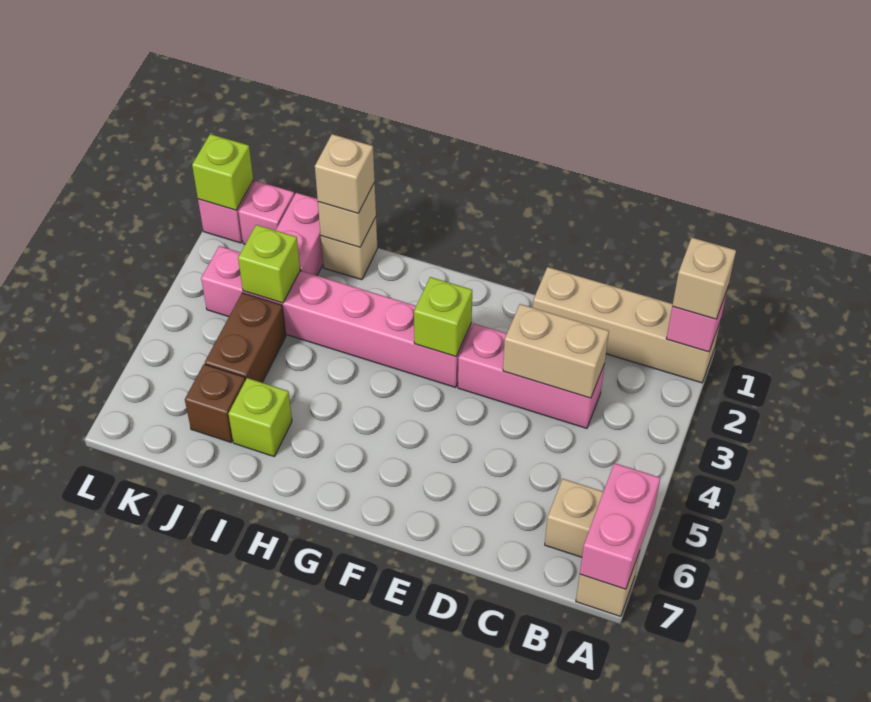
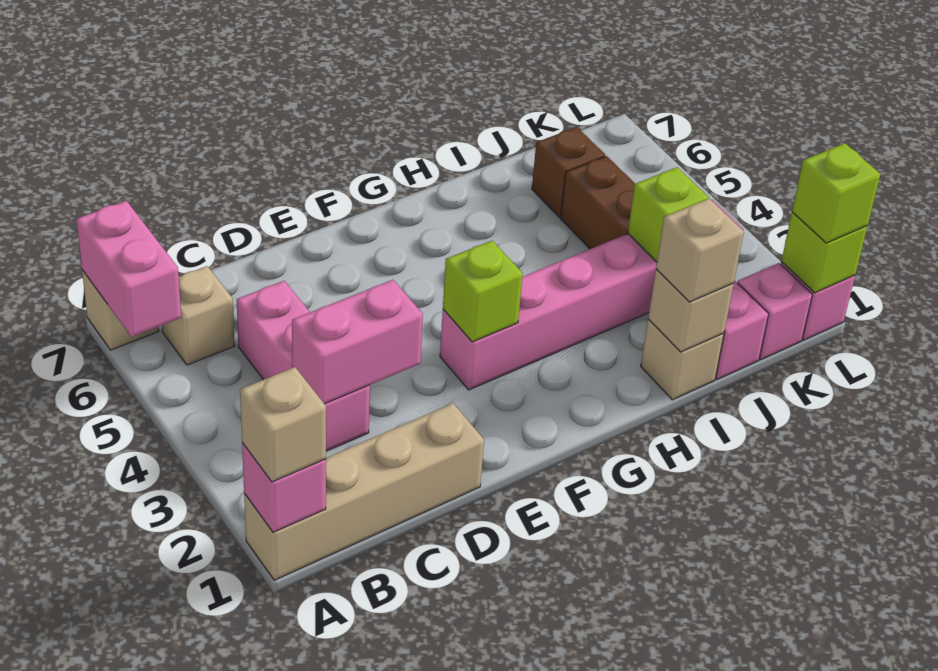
pink brick C3:E3 level 1 -> pink brick C3:C5 level 1
tan brick C3:D3 level 2 -> pink brick C3:D3 level 2
lime brick I6 level 1 -> lime brick L1 level 3

